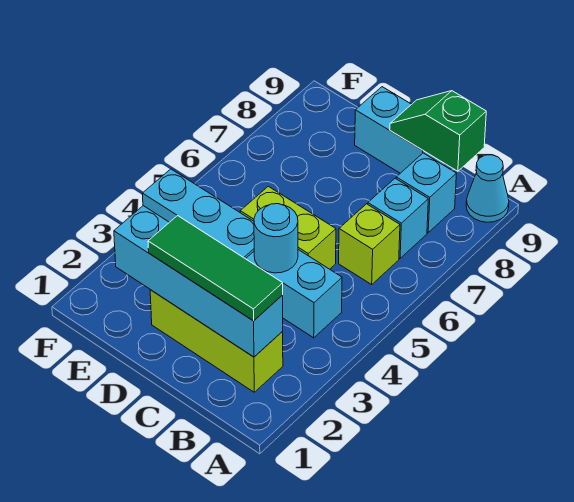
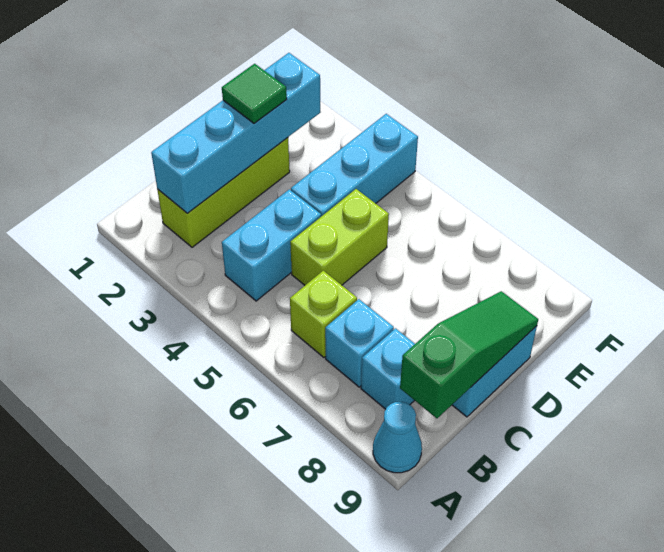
green tile B2:D2 level 3 -> green tile D2 level 3
green slope B9:C9 level 2 top B -> green slope B9:D9 level 2 top B
cyan round brick C4 level 2 -> none

